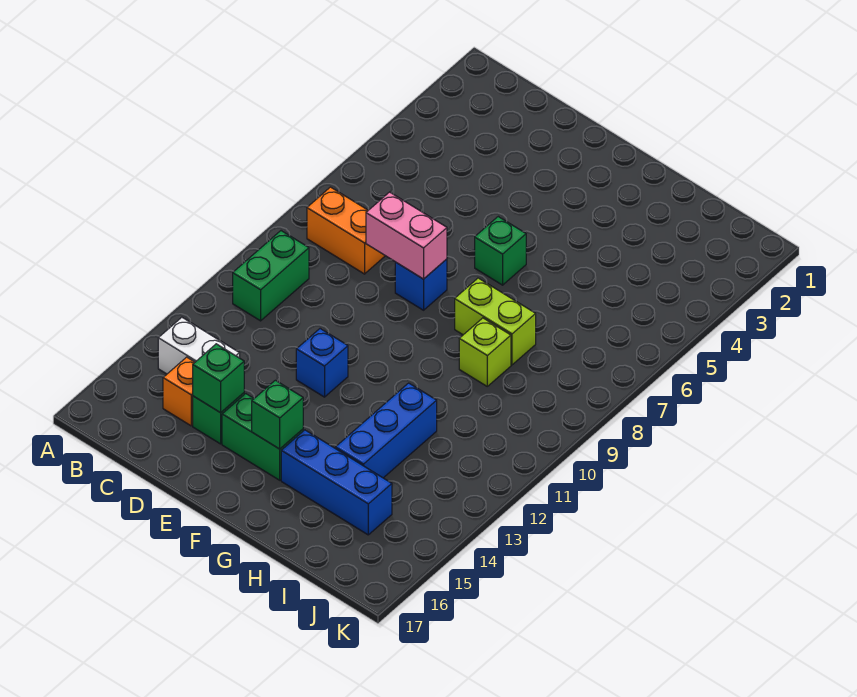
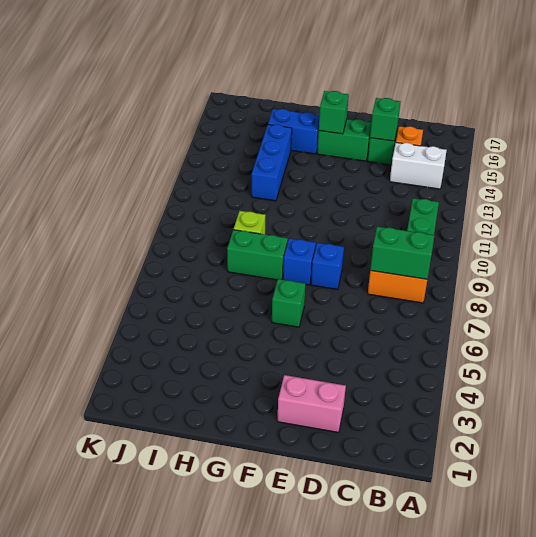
none -> green brick B8:C8 level 2
pink brick D8:E8 level 2 -> pink brick D2:E2 level 1
blue brick E12 level 1 -> blue brick F8 level 1
lime brick G8:H8 level 1 -> green brick G8:H8 level 1
blue brick G15:I15 level 1 -> blue brick G15:H15 level 1

